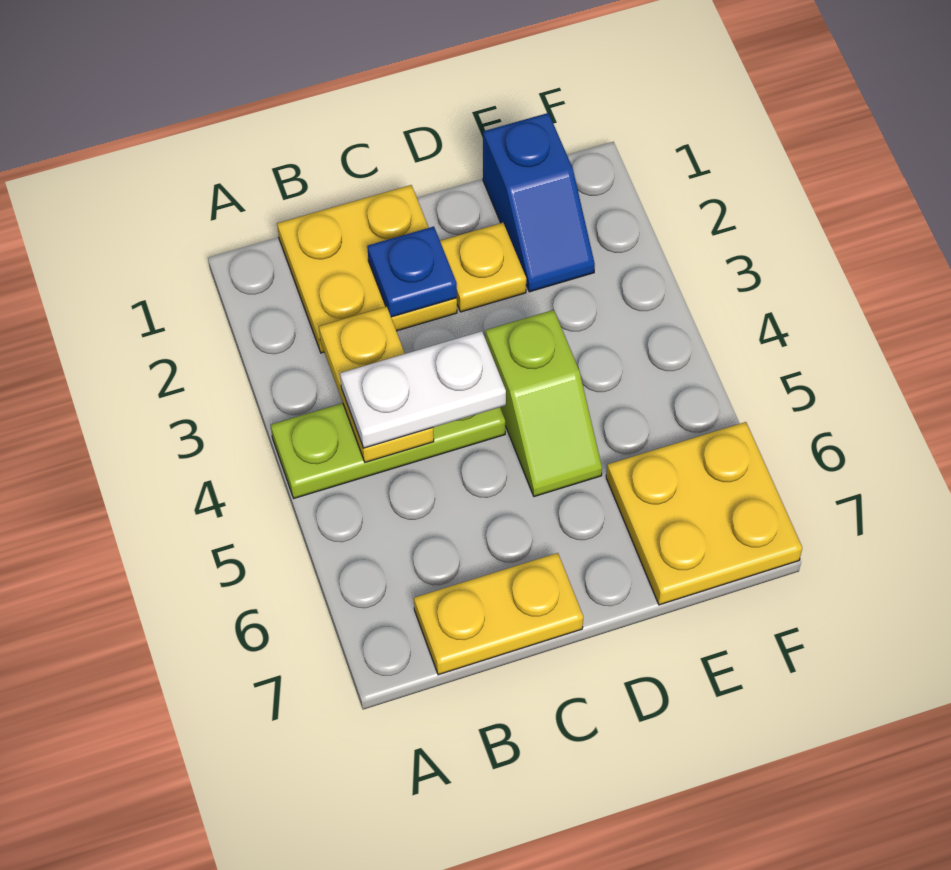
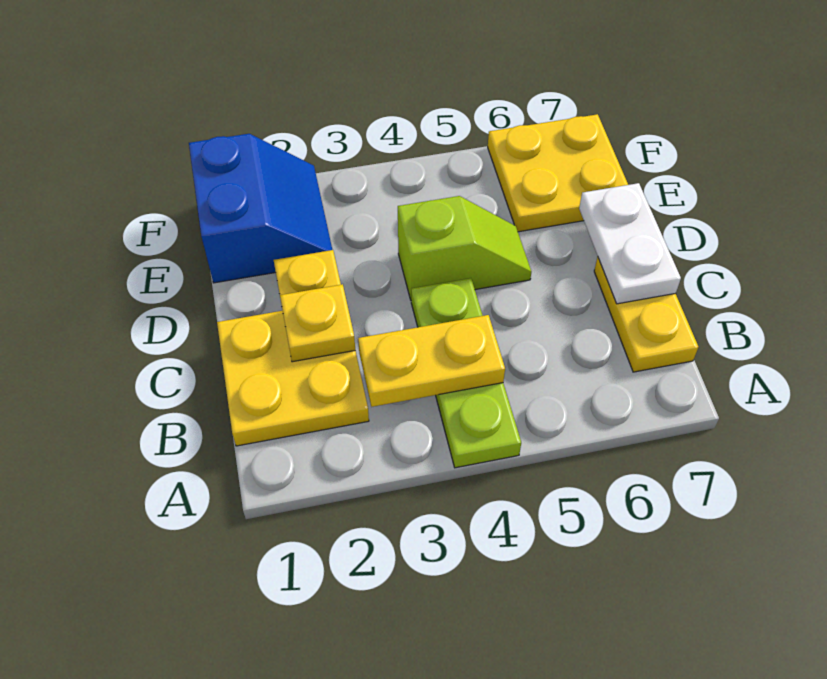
white plate B4:C4 level 3 -> white plate C7:D7 level 2
blue plate C2 level 2 -> yellow plate C2 level 2
blue slope E1:E2 level 1 top 1 -> blue slope E1:F2 level 1 top 1

